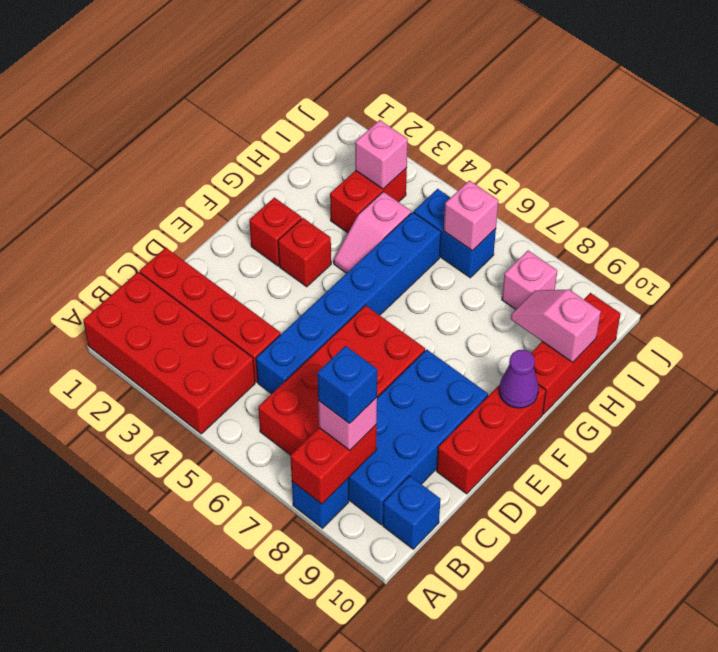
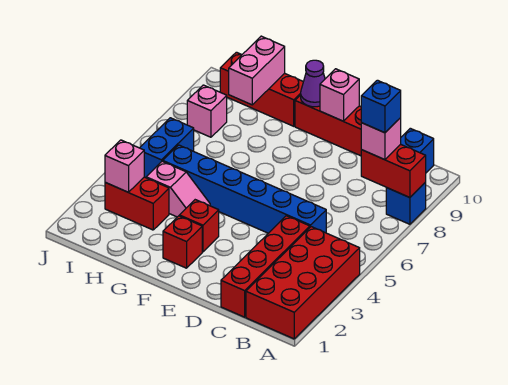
red brick B6:E7 level 1 -> none
blue brick B8:E9 level 1 -> none
pink slope H9:H10 level 2 top 10 -> pink brick H9:H10 level 2
pink brick I6 level 2 -> pink brick E10 level 2

